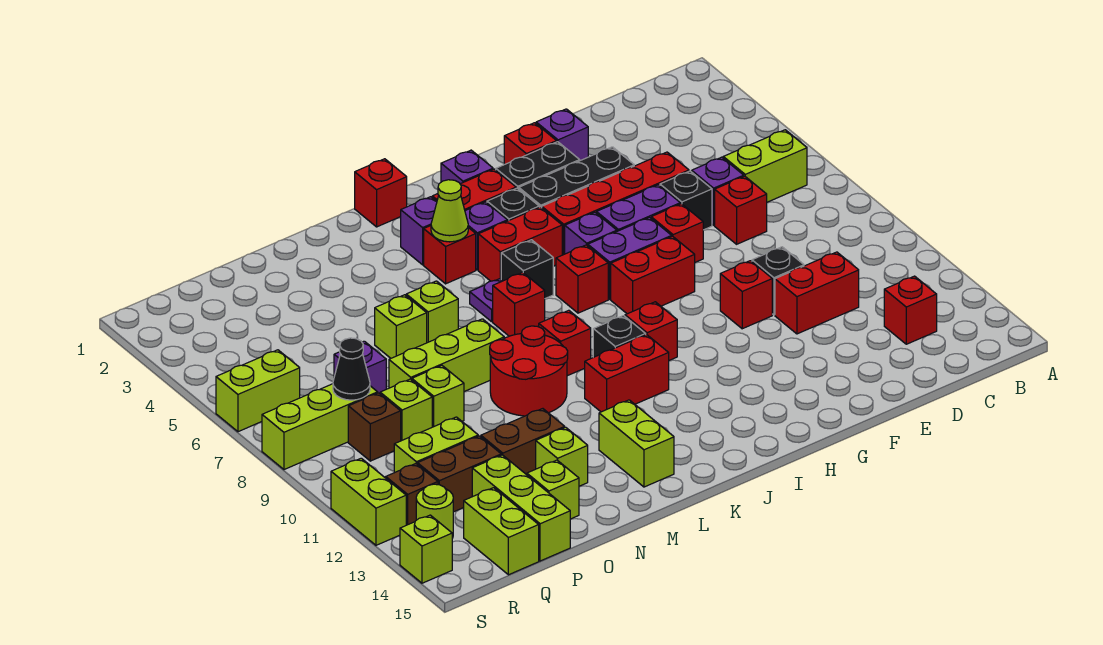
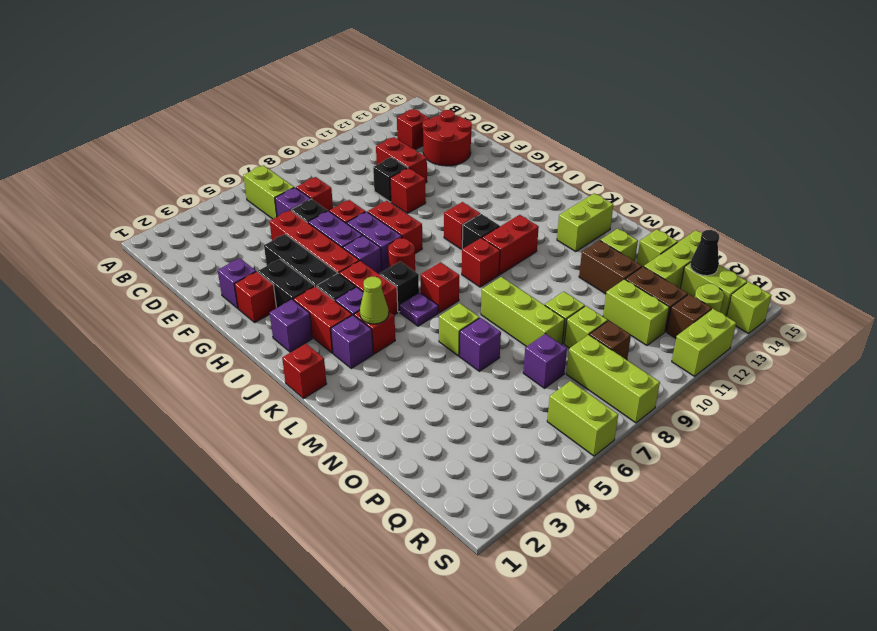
red brick I7 level 1 -> red round brick I7 level 1
red brick J11:K11 level 1 -> red brick K10:K11 level 1
red round brick L9:M10 level 1 -> red round brick D13:E14 level 1
lime brick N6 level 1 -> purple brick N6 level 1
black cone Q8 level 2 -> black cone Q14 level 2
lime brick Q14:Q15 level 1 -> lime brick Q14:R14 level 1

